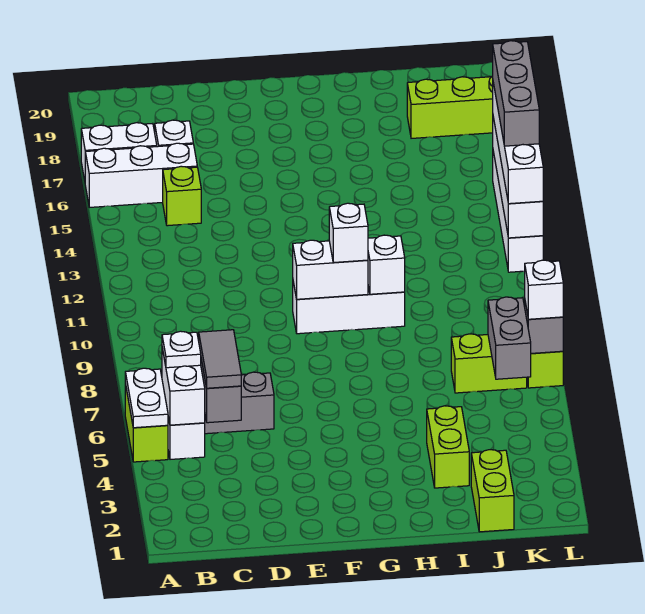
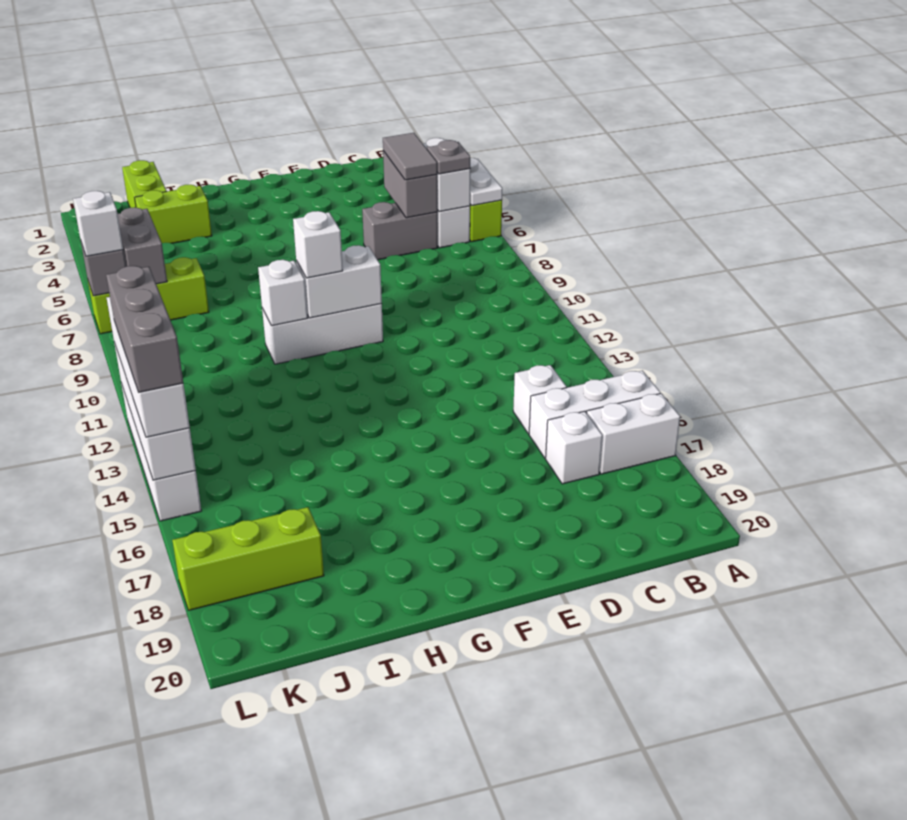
white plate B6 level 3 -> grey plate B6 level 3
lime brick C15 level 1 -> white brick C15 level 1
lime brick I3:I4 level 1 -> lime brick I3:J3 level 1

